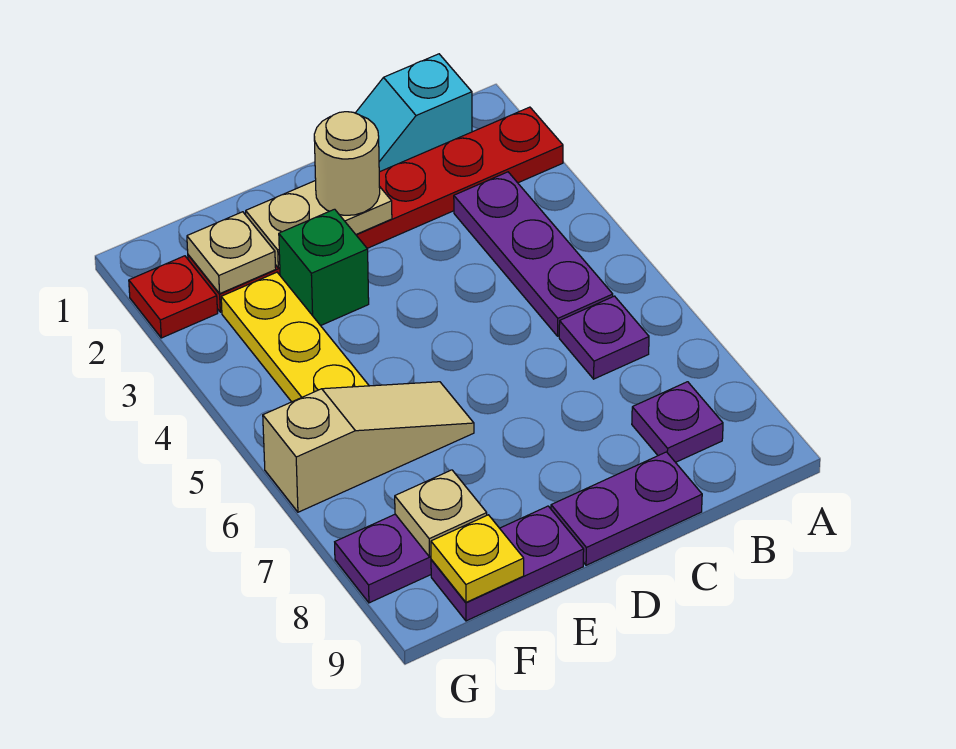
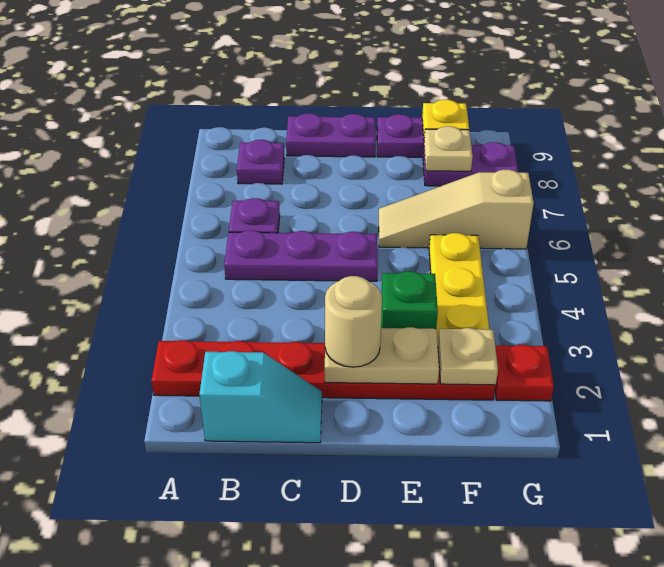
purple plate B3:B5 level 1 -> purple plate B5:D5 level 1

